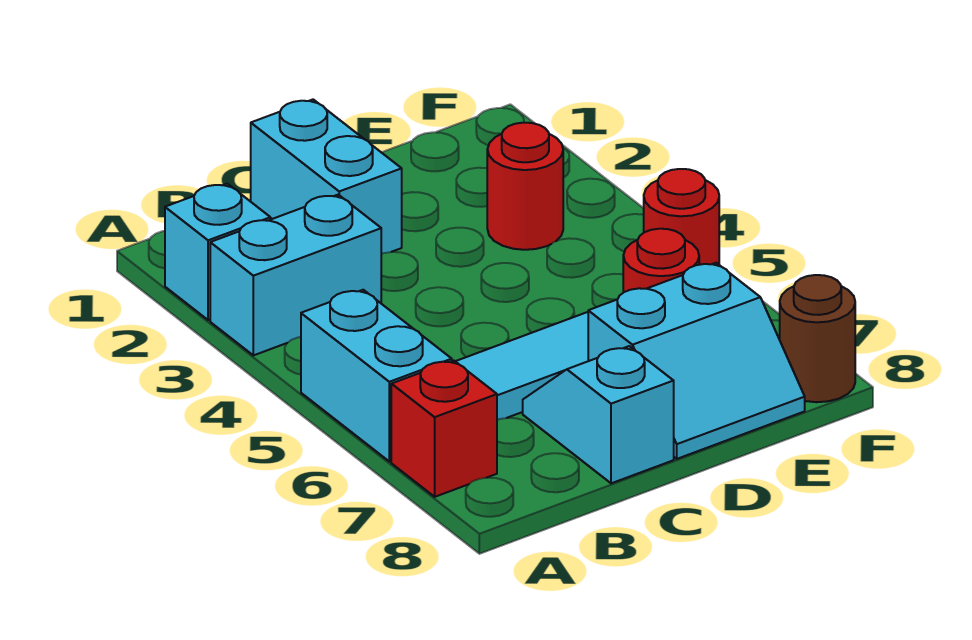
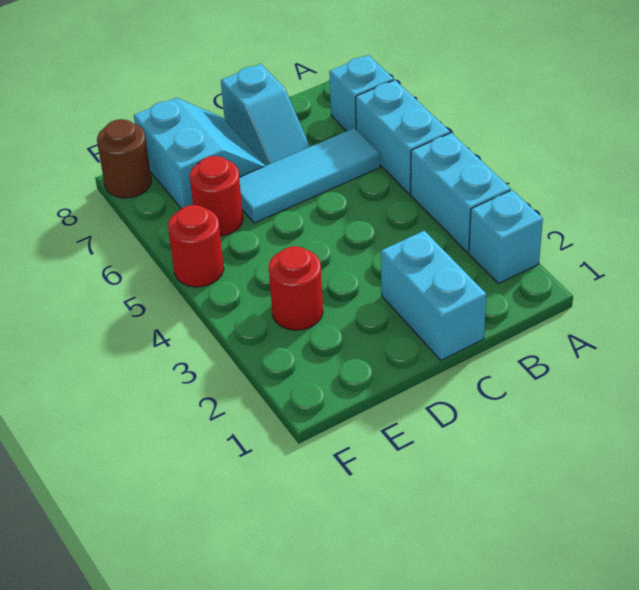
cyan brick A3:B3 level 1 -> cyan brick A3:A4 level 1
red brick A7 level 1 -> cyan brick A7 level 1
cyan slope D7:E8 level 1 top 7 -> cyan slope D7:E8 level 1 top E

